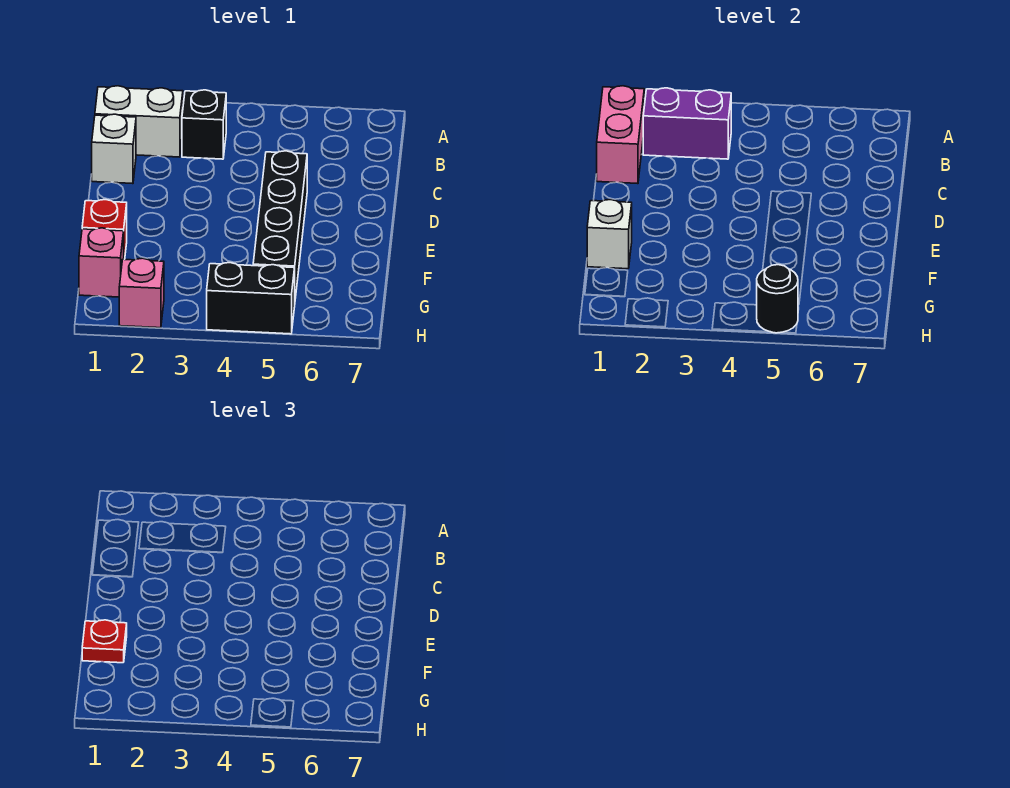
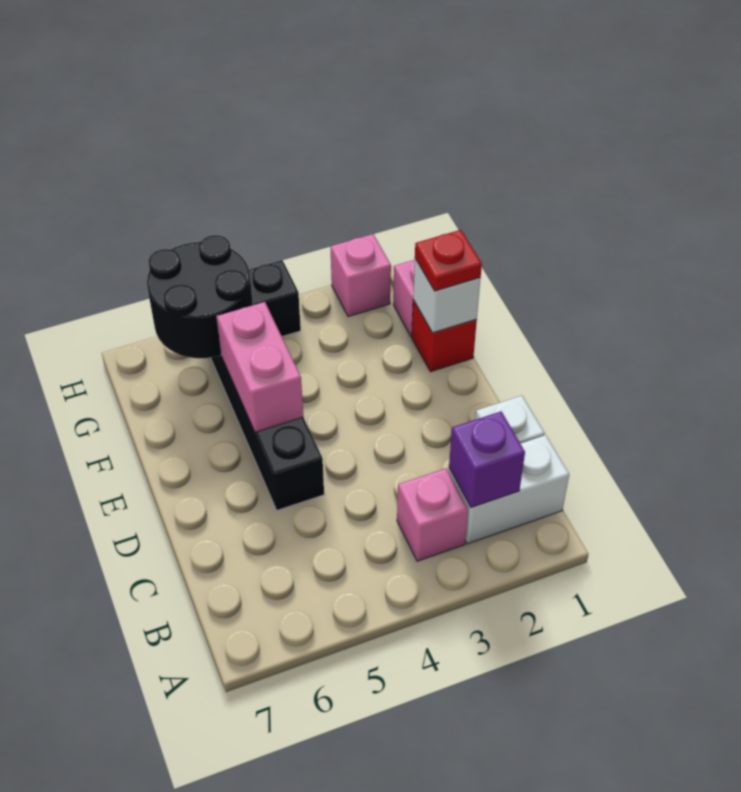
pink brick B1:C1 level 2 -> pink brick E5:F5 level 2
purple brick B2:B3 level 2 -> purple brick B2 level 2
black brick B3 level 1 -> pink brick B3 level 1
black round brick H5 level 2 -> black round brick G5:H6 level 2

